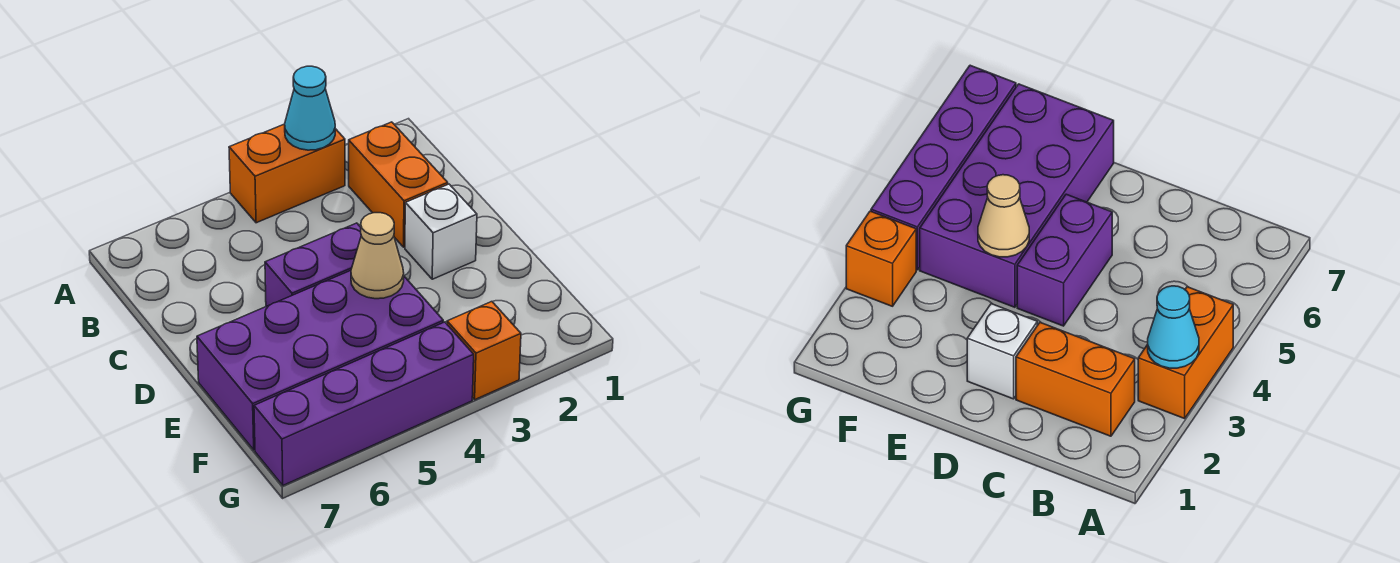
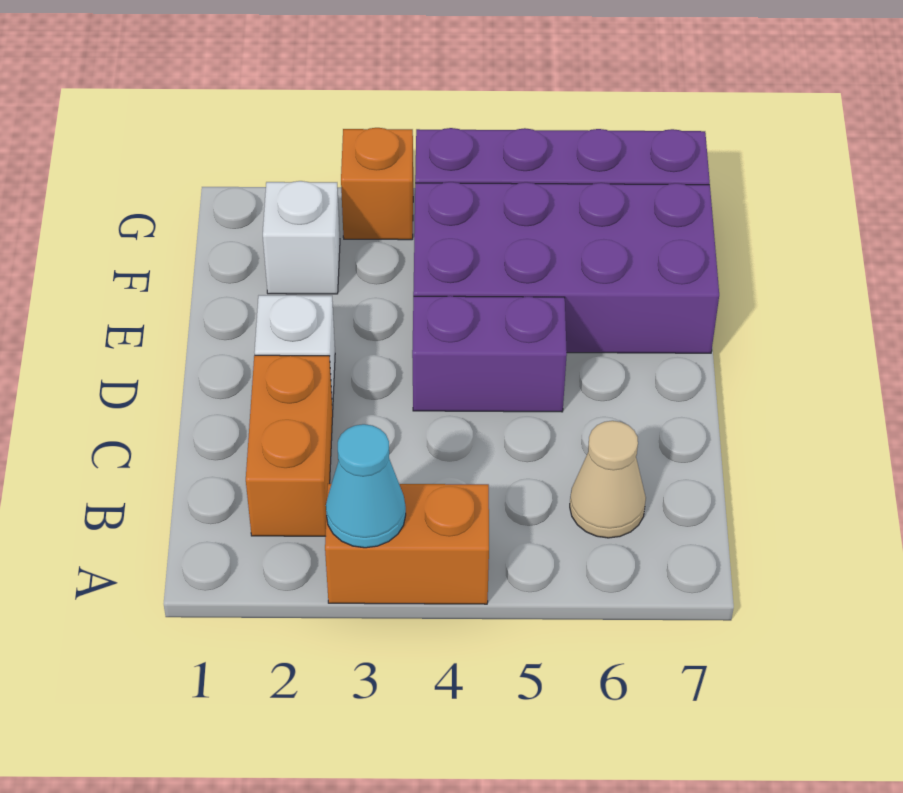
tan cone E4 level 2 -> tan cone B6 level 1
none -> white brick F2 level 1

